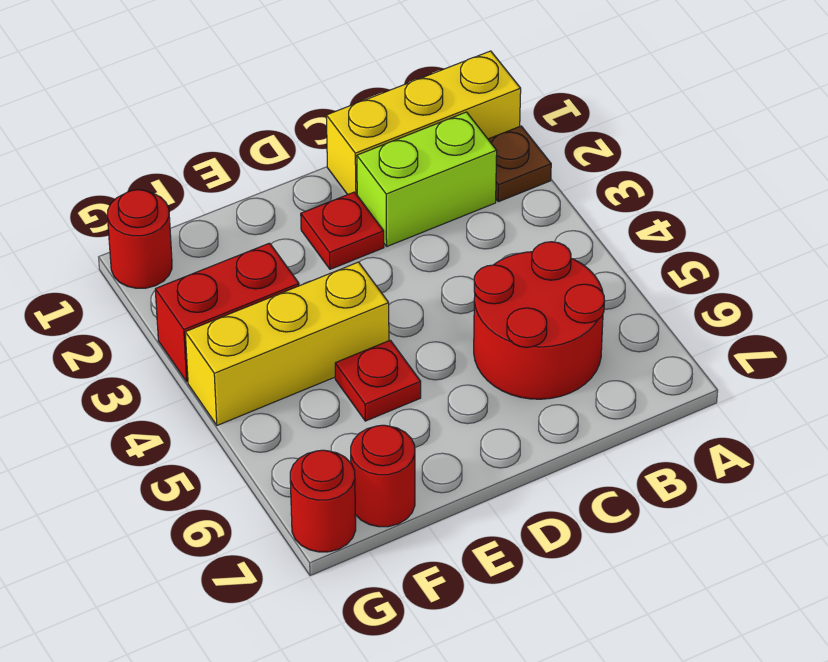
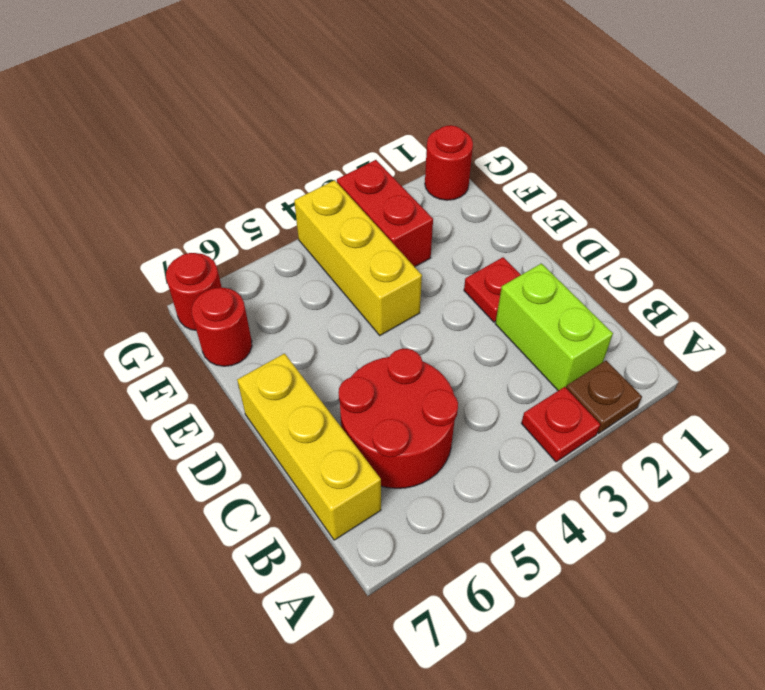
yellow brick A1:C1 level 1 -> yellow brick B7:D7 level 1
red plate E5 level 1 -> red plate A3 level 1

